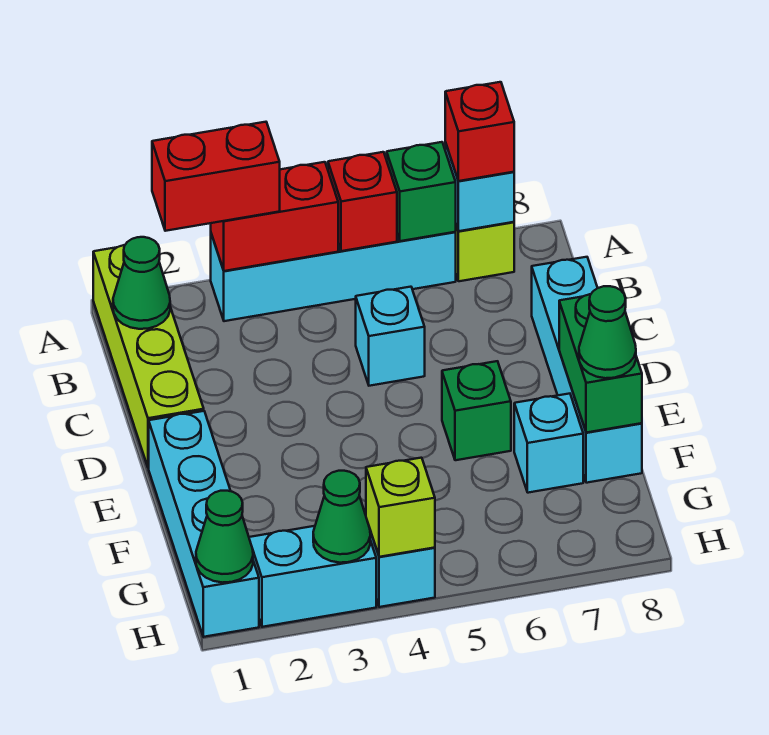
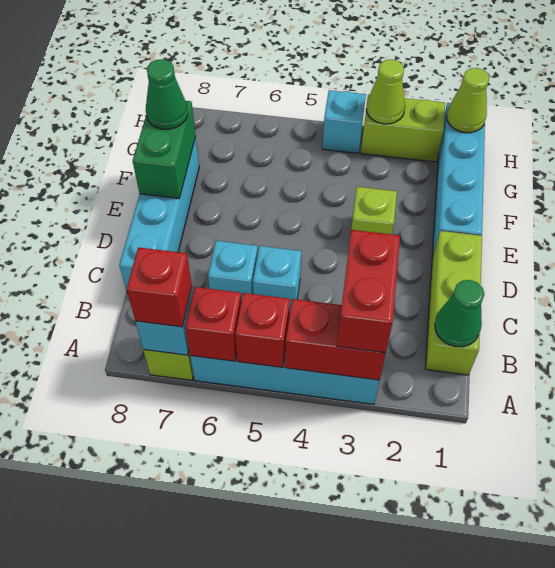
lime brick A1:D1 level 1 -> lime brick B1:D1 level 1
red brick A2:A3 level 3 -> red brick A3:B3 level 3
green brick A6 level 2 -> red brick A6 level 2
green brick E6 level 1 -> none
cyan brick F7 level 1 -> cyan brick C6 level 1
green cone H1 level 2 -> lime cone H1 level 2
cyan brick H2:H3 level 1 -> lime brick H2:H3 level 1
green cone H3 level 2 -> lime cone H3 level 2
lime brick H4 level 2 -> lime brick E3 level 1

